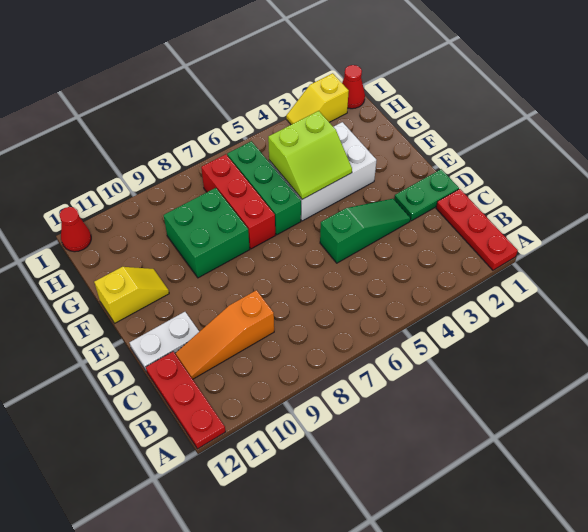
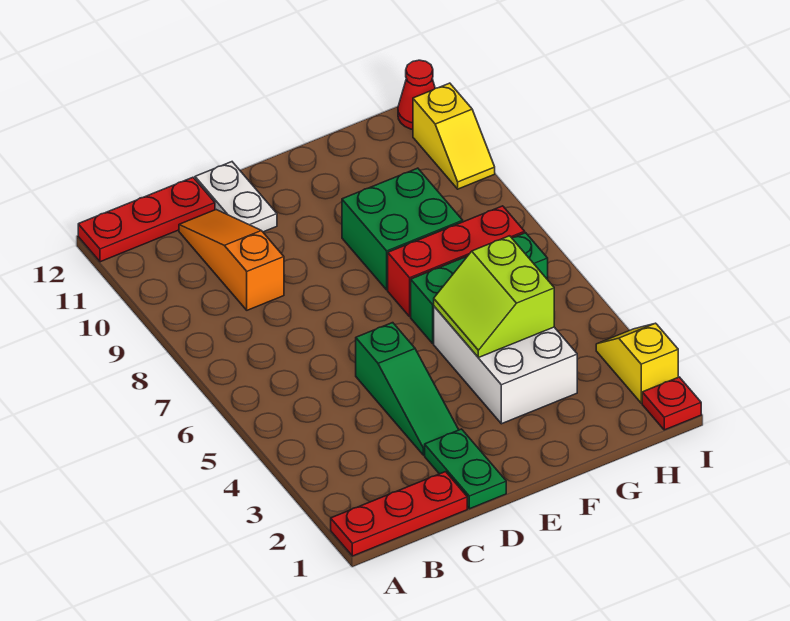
yellow slope F11:F12 level 1 top 12 -> yellow slope I10:I11 level 1 top 11
red cone I1 level 1 -> red plate I1 level 1

